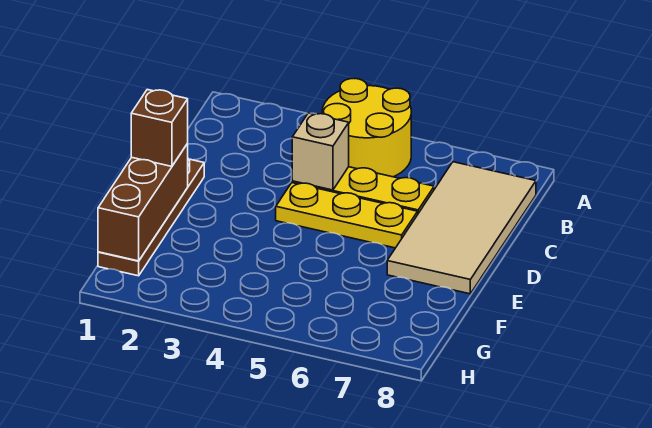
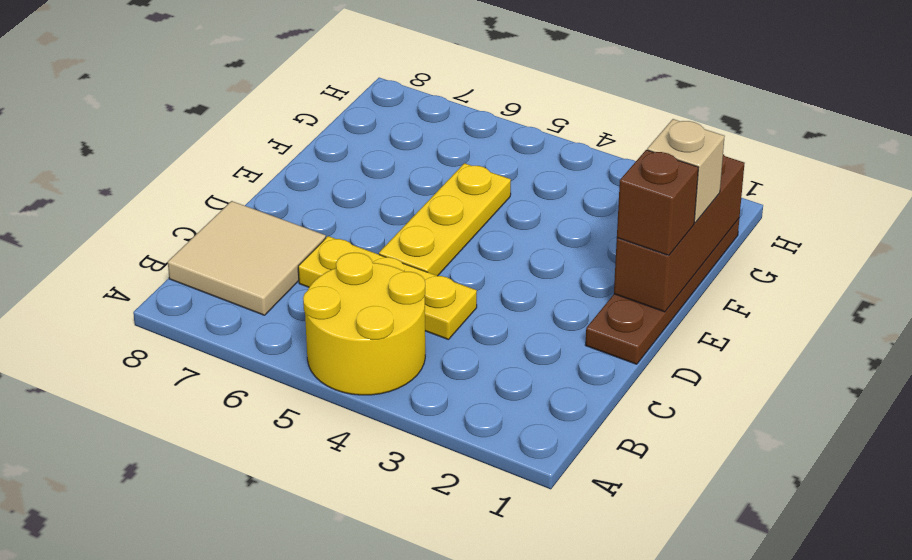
tan tile B7:E8 level 1 -> tan tile B7:C8 level 1
tan brick C4 level 2 -> tan brick F1 level 3
yellow plate D4:D6 level 1 -> yellow plate D5:F5 level 1

